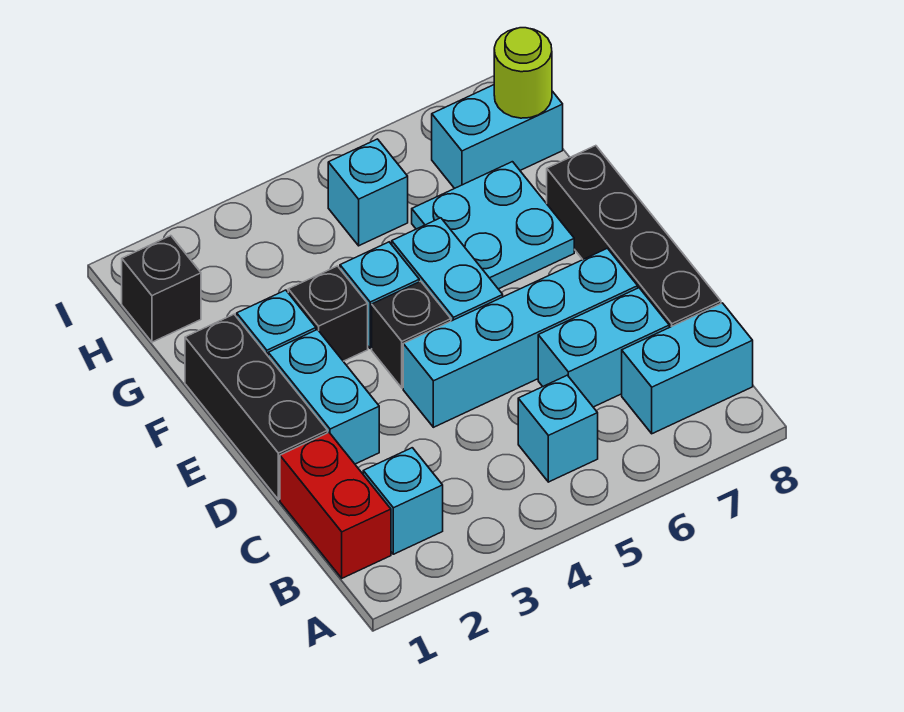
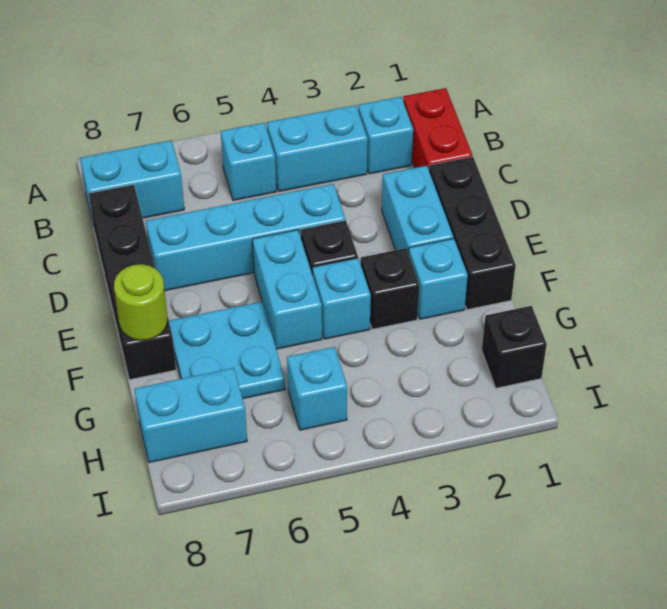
cyan brick C6:C7 level 1 -> cyan brick B3:B4 level 1
lime round brick H8 level 2 -> lime round brick F8 level 2

